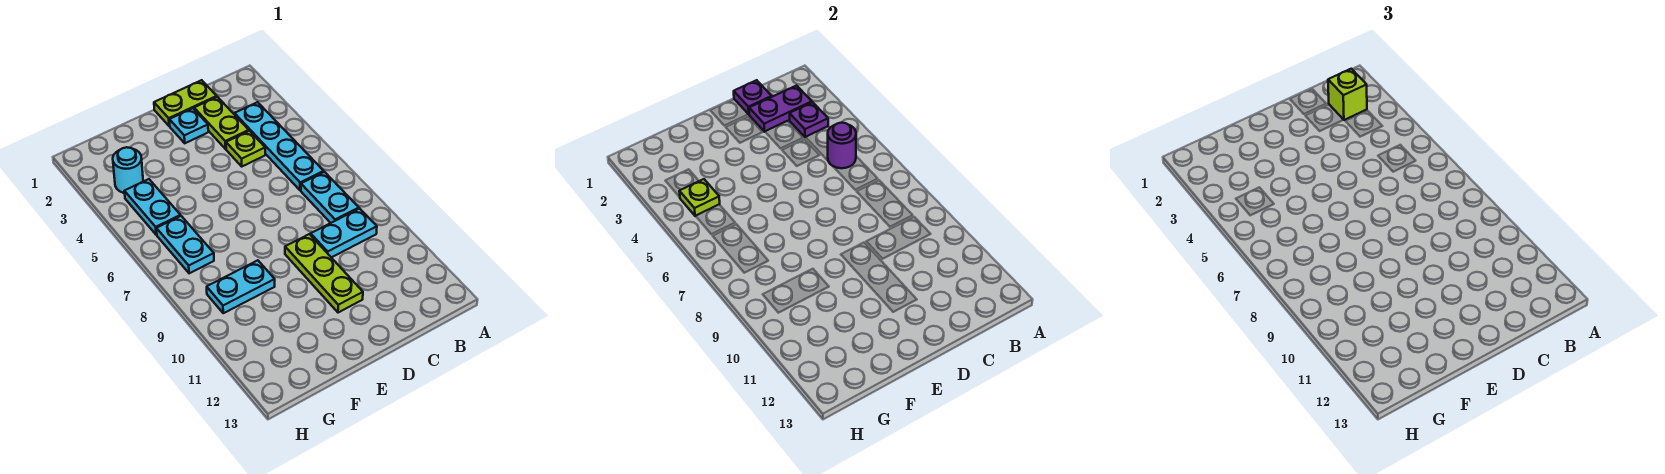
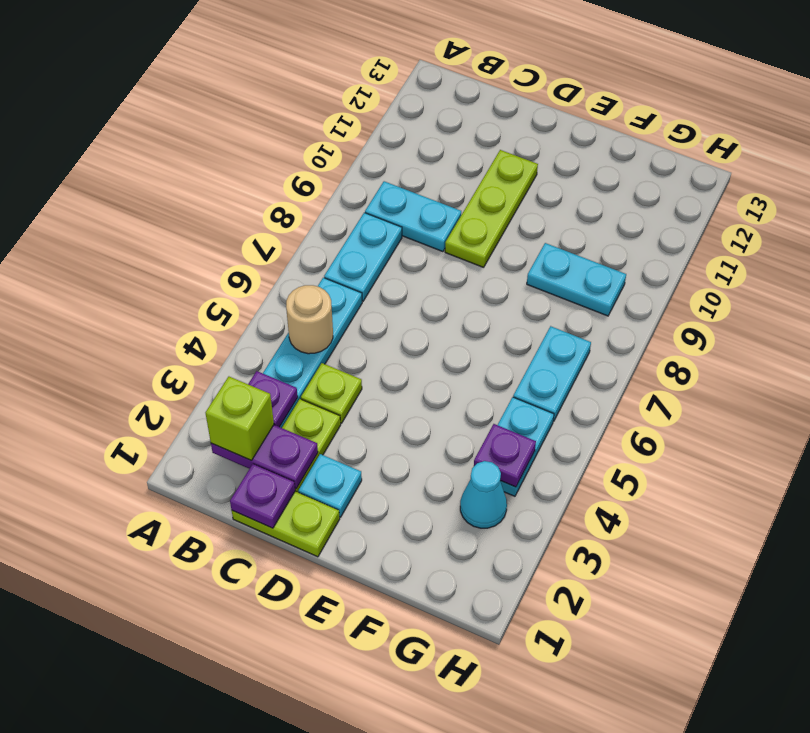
purple round brick B5 level 2 -> tan round brick B5 level 2
cyan round brick G3 level 1 -> cyan cone G3 level 1
lime plate G4 level 2 -> purple plate G4 level 2

